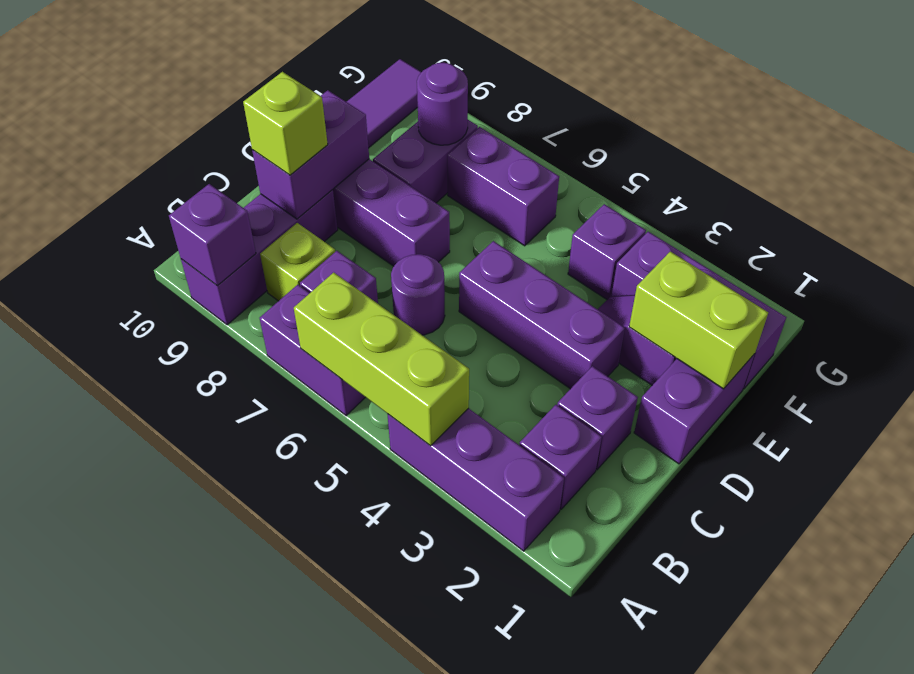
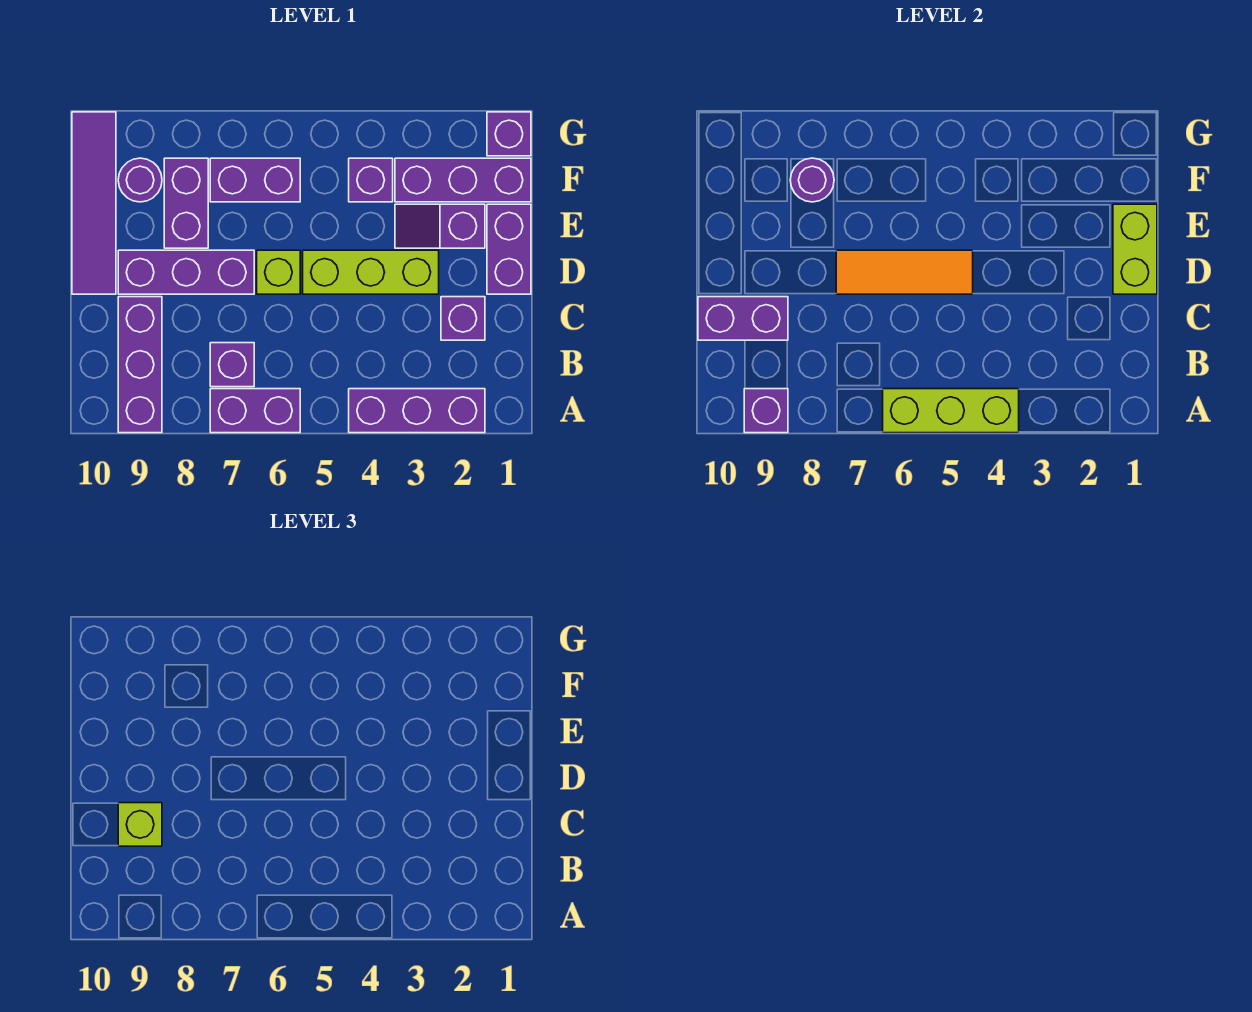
purple brick B2 level 1 -> purple brick G1 level 1
lime brick B8 level 1 -> lime brick D6 level 1
purple round brick C6 level 1 -> purple round brick F9 level 1
purple brick C9:D9 level 2 -> purple brick C9:C10 level 2
purple brick D3:D5 level 1 -> lime brick D3:D5 level 1
none -> orange tile D5:D7 level 2
lime brick E1:E2 level 2 -> lime brick D1:E1 level 2

